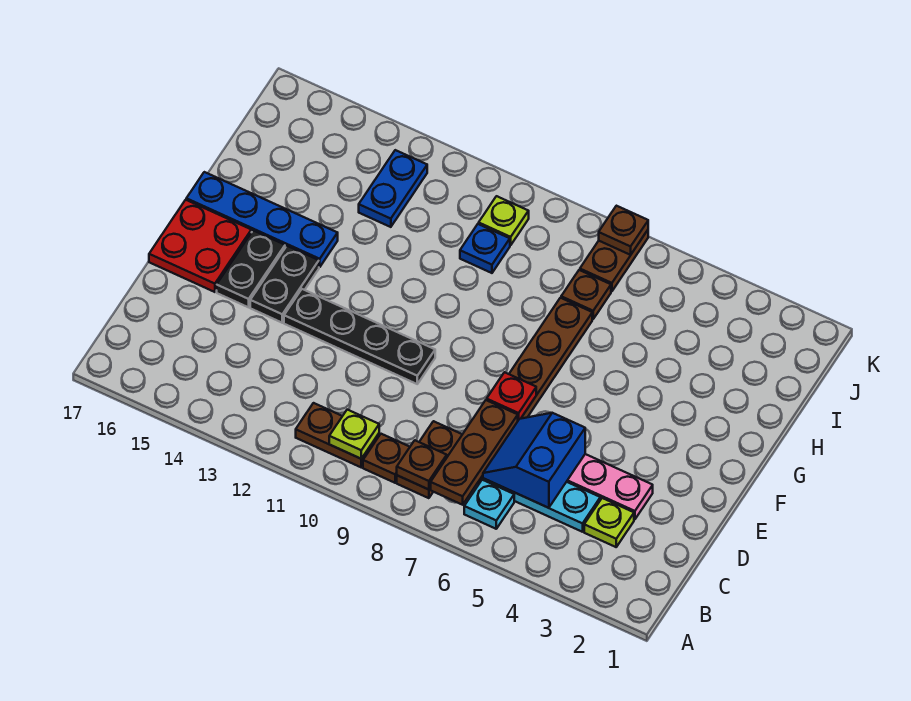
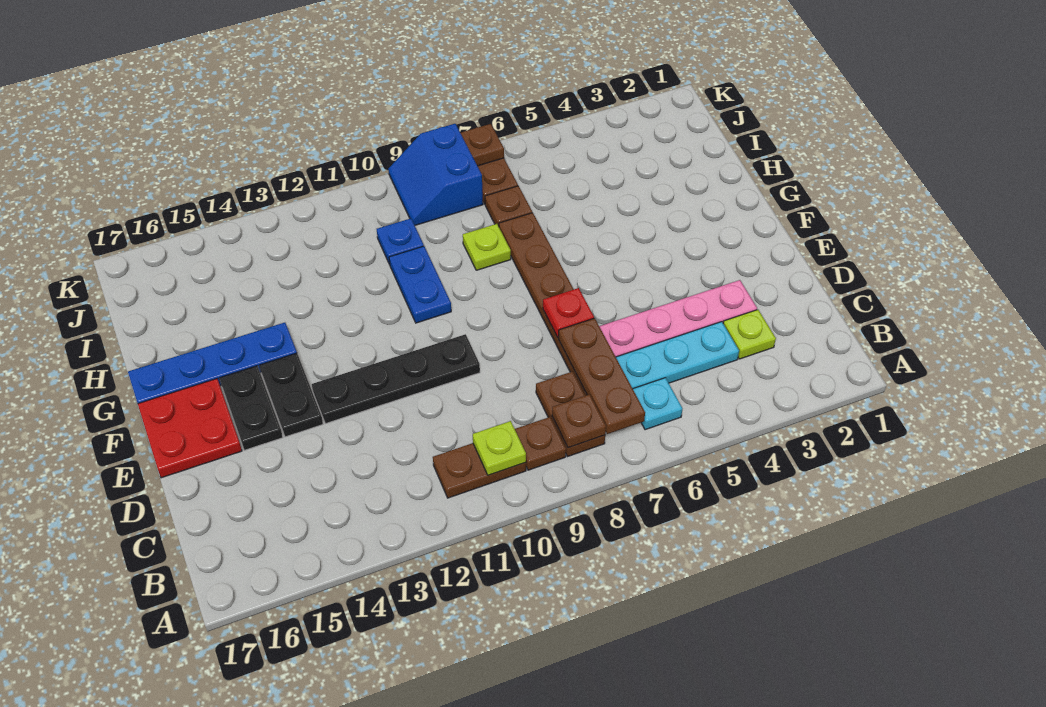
blue slope C5:D6 level 2 top 5 -> blue slope J8:K9 level 1 top 8
blue plate I13:J13 level 1 -> blue plate G10:H10 level 1
lime plate J10 level 1 -> lime plate H8 level 1

